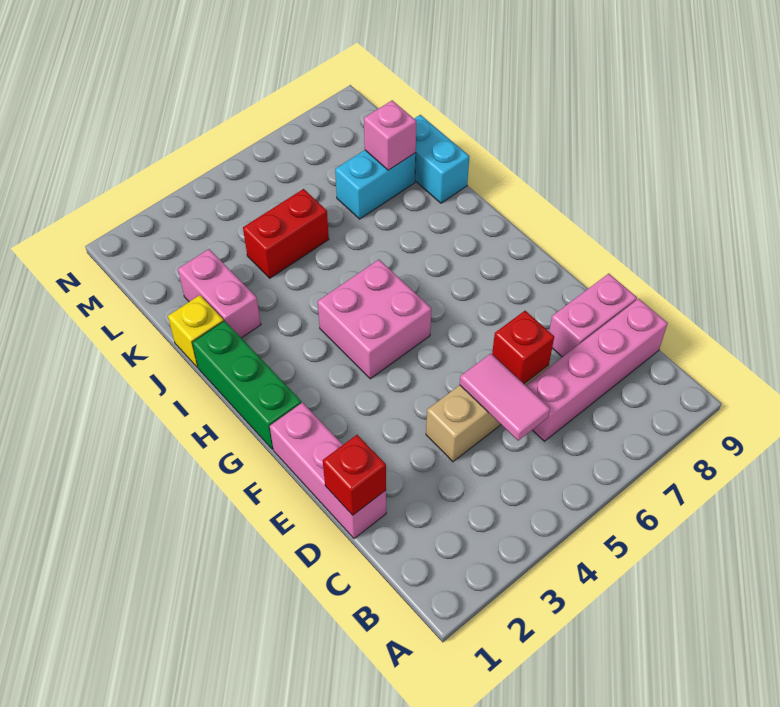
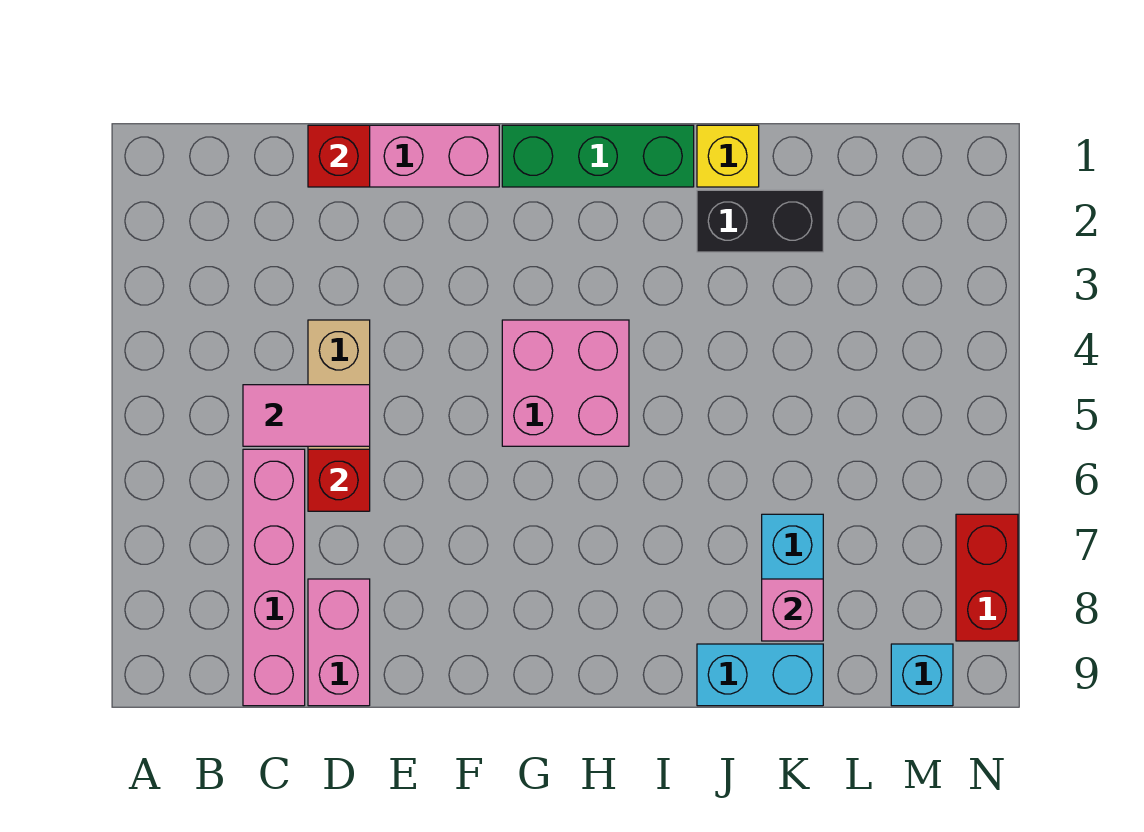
pink brick J2:K2 level 1 -> black brick J2:K2 level 1
red brick K4:K5 level 1 -> red brick N7:N8 level 1
none -> cyan brick M9 level 1

